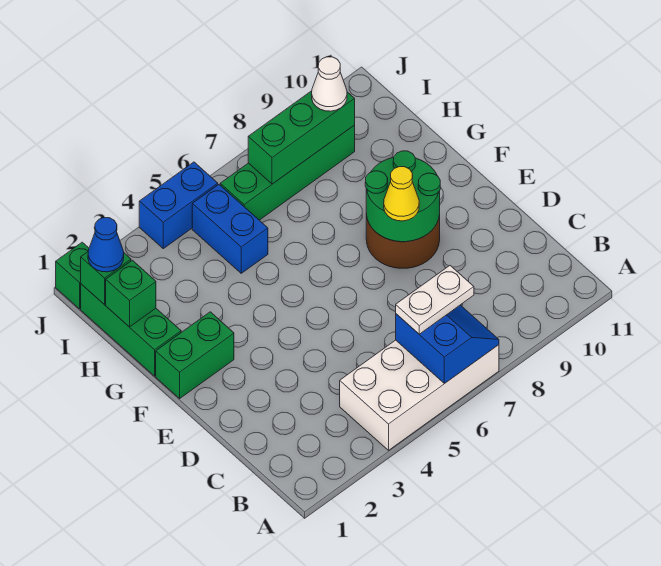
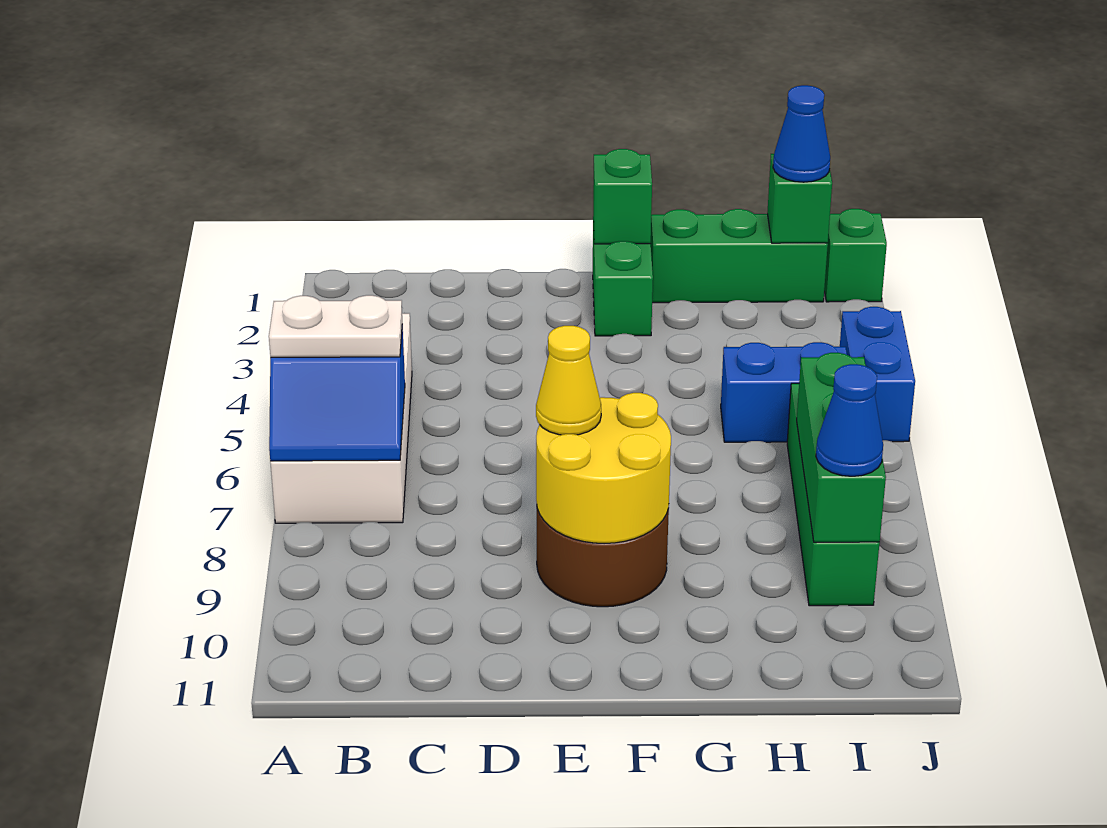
white plate B6:B7 level 3 -> white plate A6:B6 level 3
green round brick E8:F9 level 2 -> yellow round brick E8:F9 level 2
green brick H1 level 2 -> green brick F1 level 2
white cone I9 level 3 -> blue cone I9 level 3

